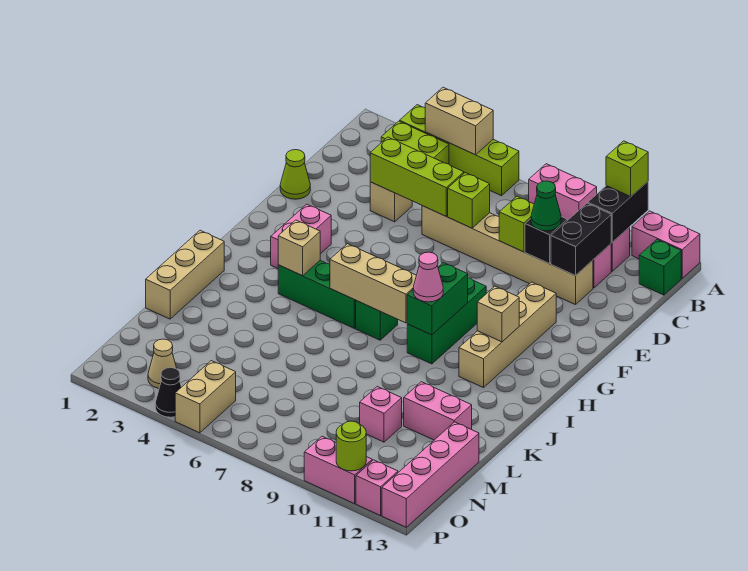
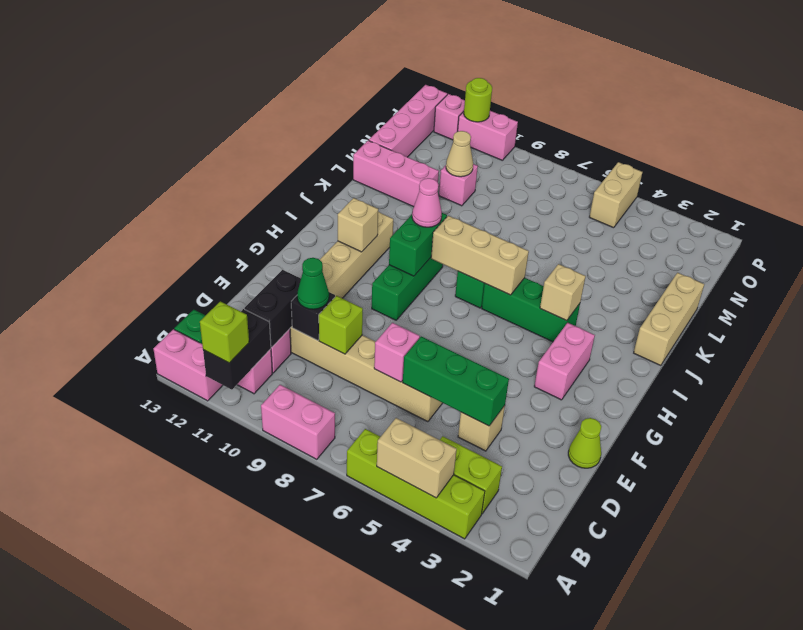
lime brick D4:D6 level 2 -> green brick D4:D6 level 2
lime brick D7 level 2 -> pink brick D7 level 2
pink brick L11:L12 level 1 -> pink brick L11:L13 level 1
tan cone O3 level 1 -> tan cone M10 level 2
black cone P4 level 1 -> none

